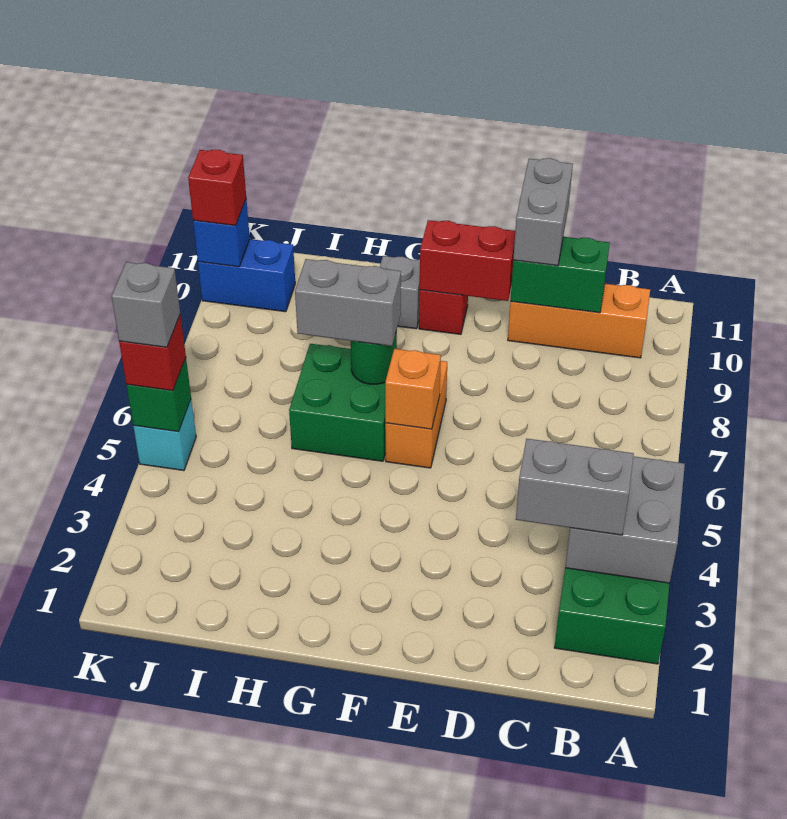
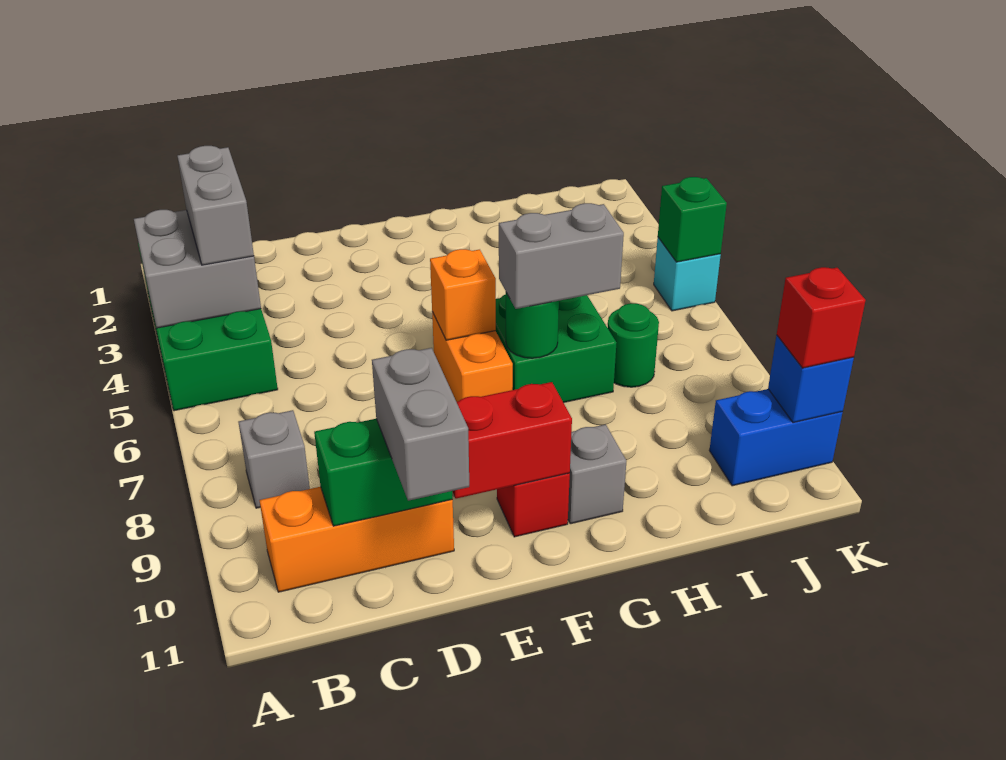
grey brick B3:C3 level 3 -> grey brick B3:B4 level 3
none -> green round brick I7 level 1
red brick K5 level 3 -> none
grey brick K5 level 4 -> grey brick B8 level 1

